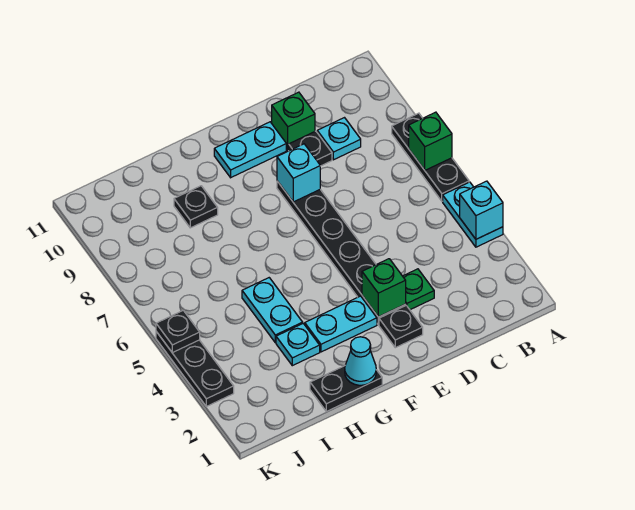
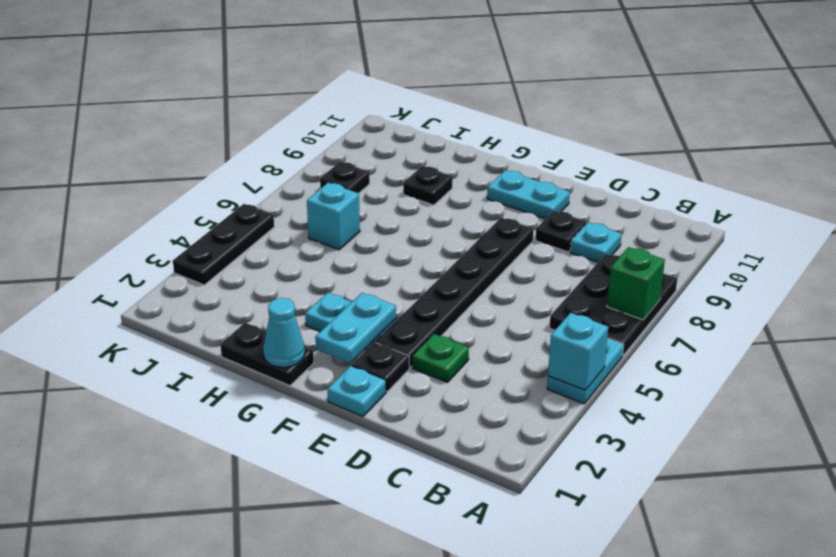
black plate A6:A8 level 1 -> black plate A6:B8 level 1
green brick D10 level 1 -> none
green brick E3 level 2 -> none
cyan brick E8 level 2 -> cyan brick I6 level 1
cyan plate H3 level 1 -> cyan plate E1 level 1
cyan plate H4:H5 level 1 -> cyan plate F2:F3 level 2
black plate K5 level 2 -> black plate J8 level 1

